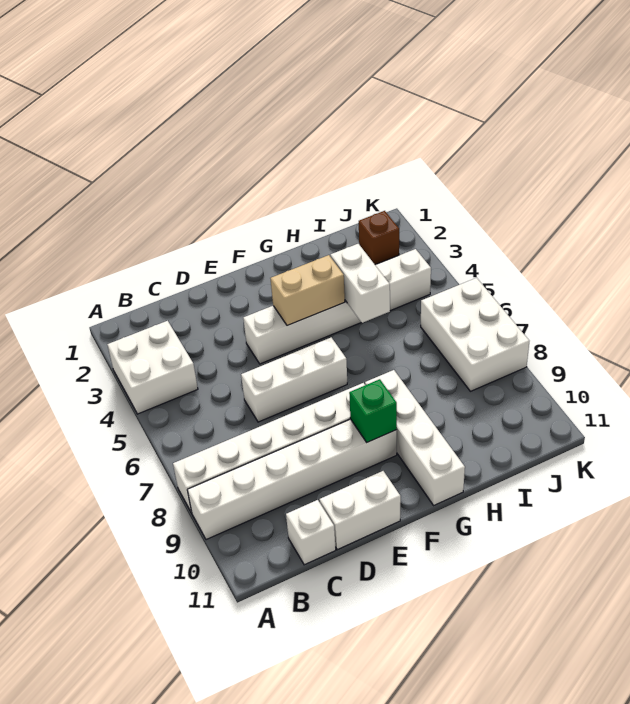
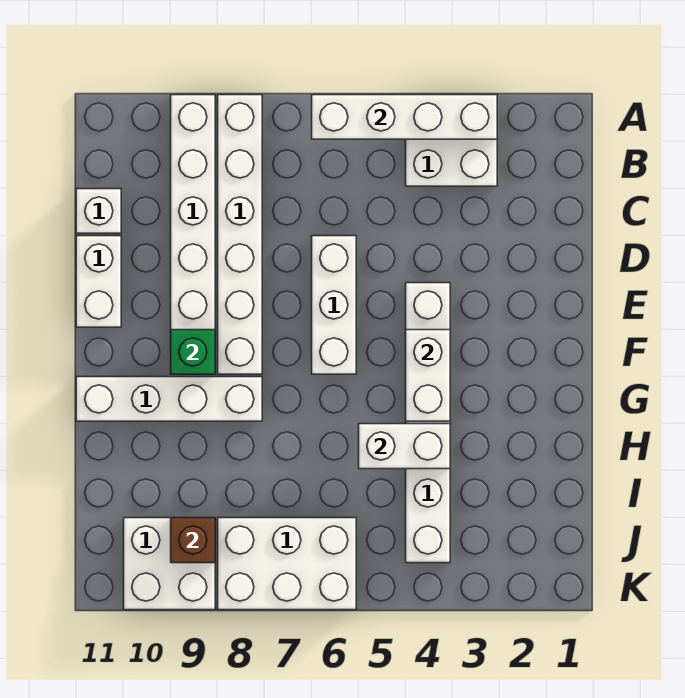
none -> white brick A3:A6 level 2
tan brick F4:G4 level 2 -> white brick F4:G4 level 2
brown brick J2 level 1 -> brown brick J9 level 2
none -> white brick J9:K10 level 1

